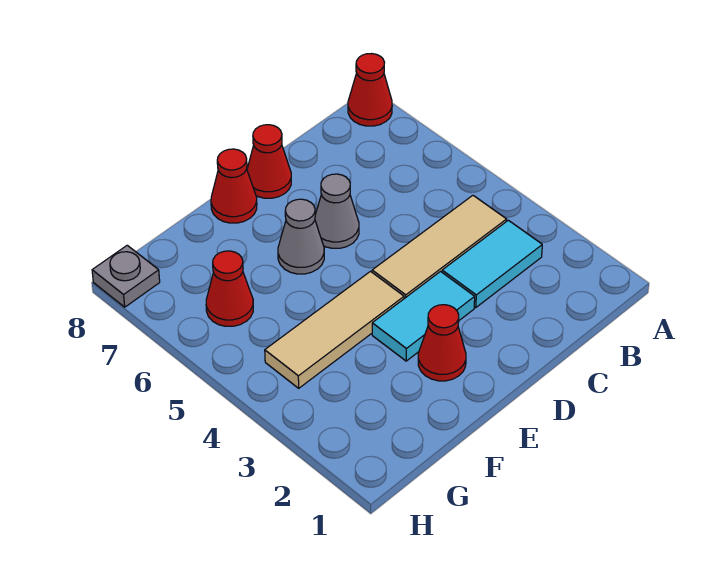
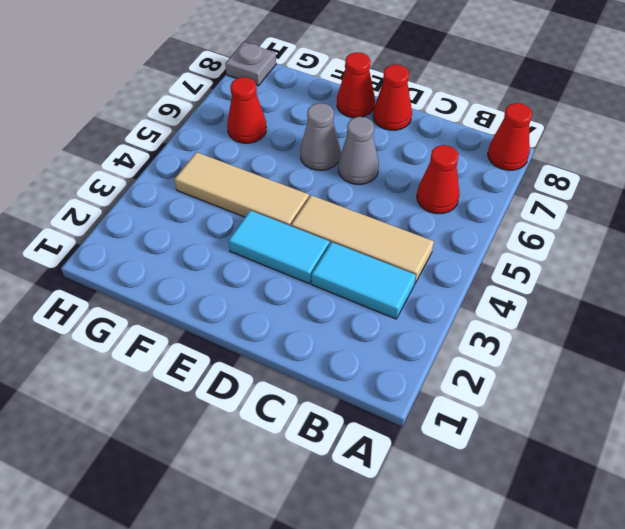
red cone E2 level 1 -> red cone B6 level 1

